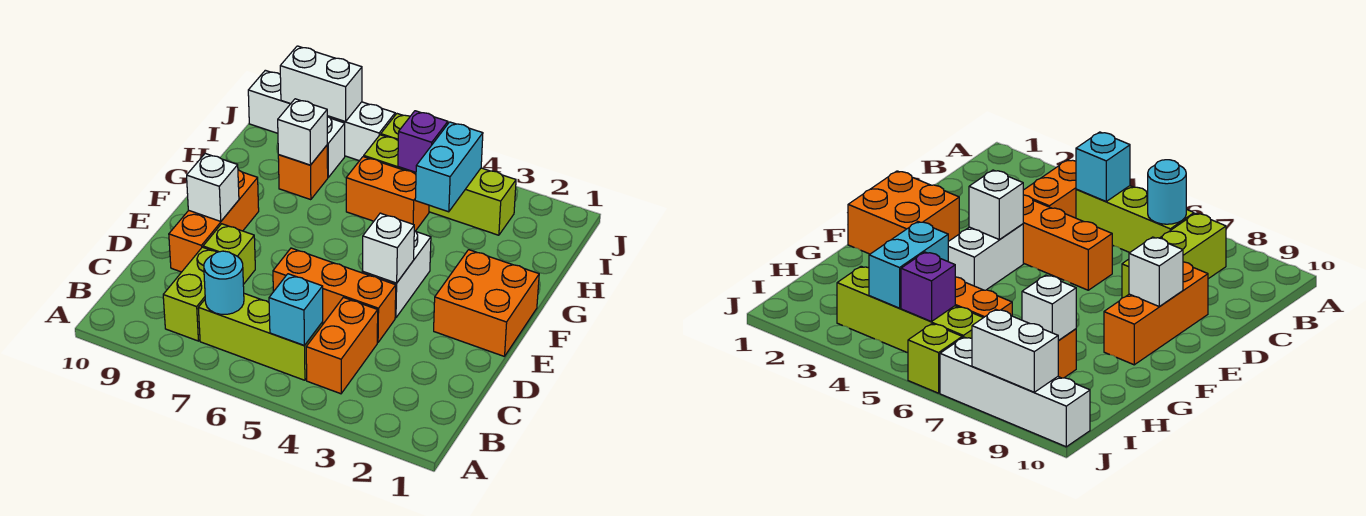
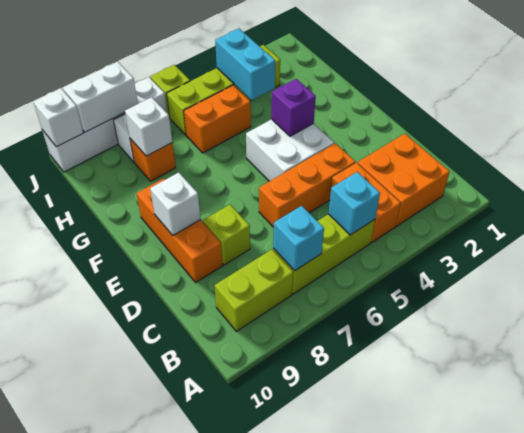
cyan round brick B7 level 2 -> cyan brick B7 level 2
lime brick B8:C8 level 1 -> lime brick B8:B9 level 1
orange brick E1:F2 level 1 -> orange brick B2:C3 level 1
white brick E4:F4 level 1 -> white brick E4:F5 level 1
white brick E4 level 2 -> white brick J10 level 2
purple brick I5 level 2 -> purple brick F4 level 2

